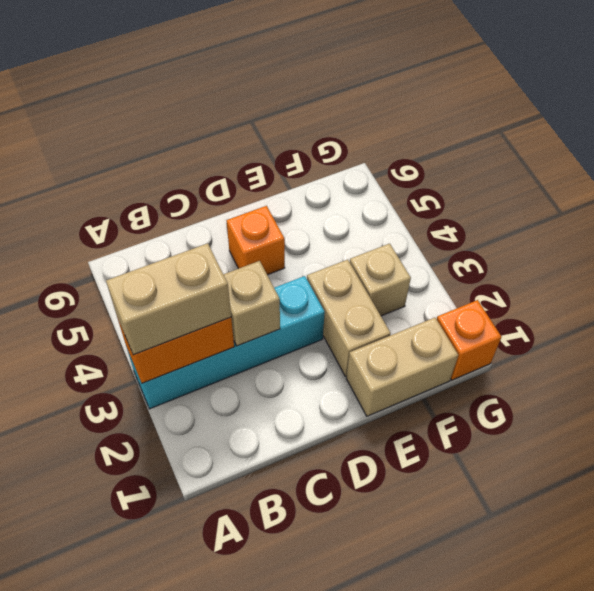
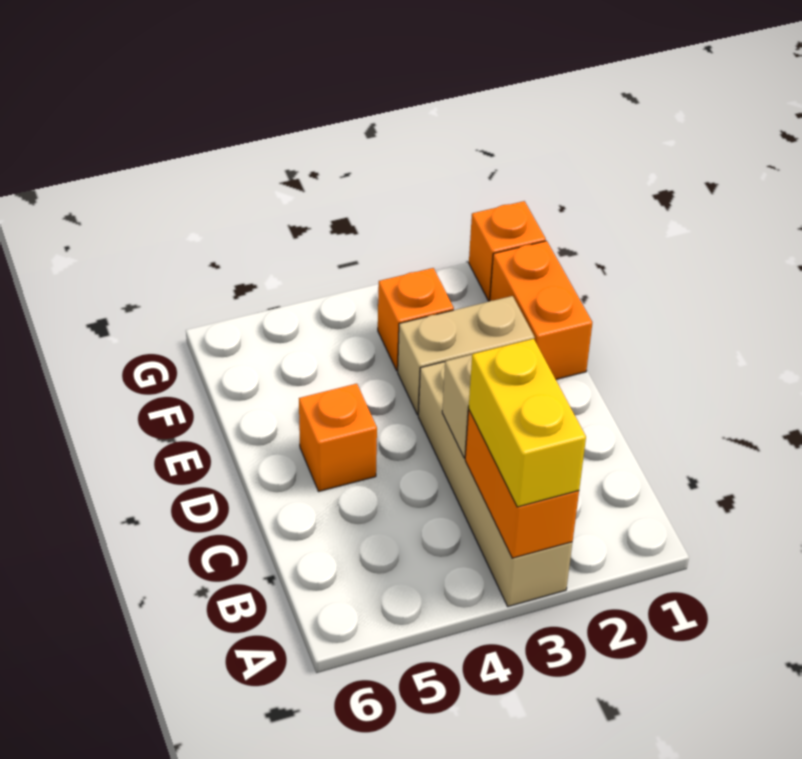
cyan brick A3:D3 level 1 -> tan brick A3:D3 level 1
tan brick A3:B3 level 3 -> yellow brick A3:B3 level 3
tan brick E1:F1 level 1 -> orange brick E1:F1 level 1
tan brick F3 level 1 -> orange brick F3 level 1

